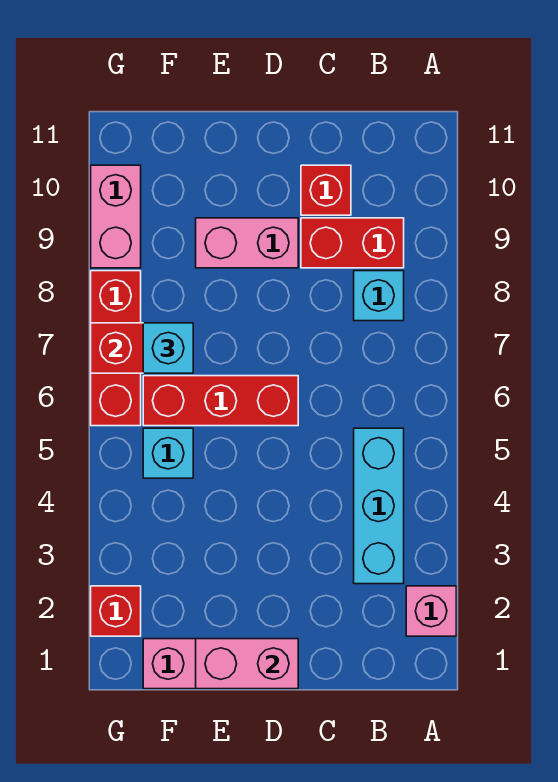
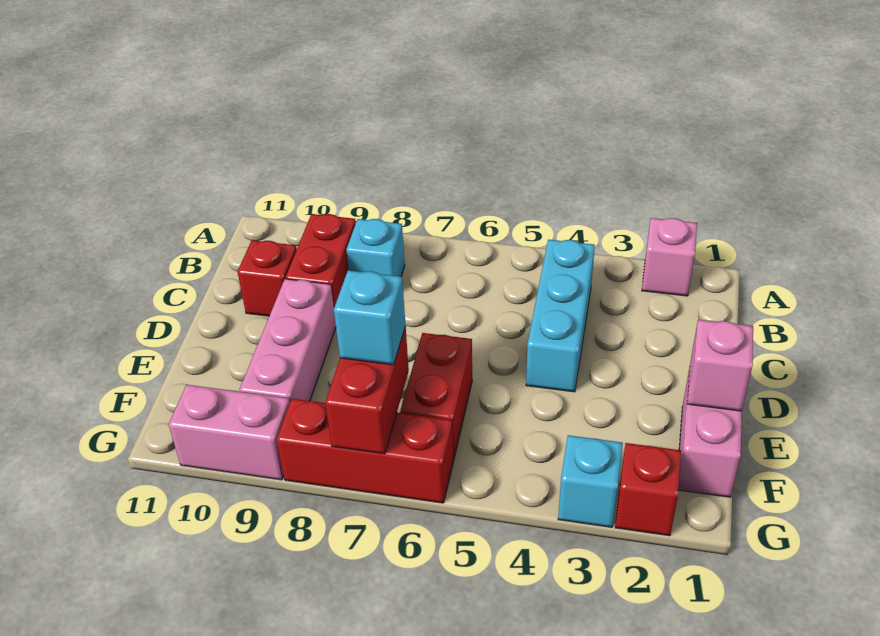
cyan brick B3:B5 level 1 -> cyan brick B4:D4 level 1
pink brick D1:E1 level 2 -> pink brick E1 level 2
red brick D6:F6 level 1 -> red brick E6:F6 level 1
pink brick D9:E9 level 1 -> pink brick D9:F9 level 1
cyan brick F5 level 1 -> cyan brick G3 level 1

